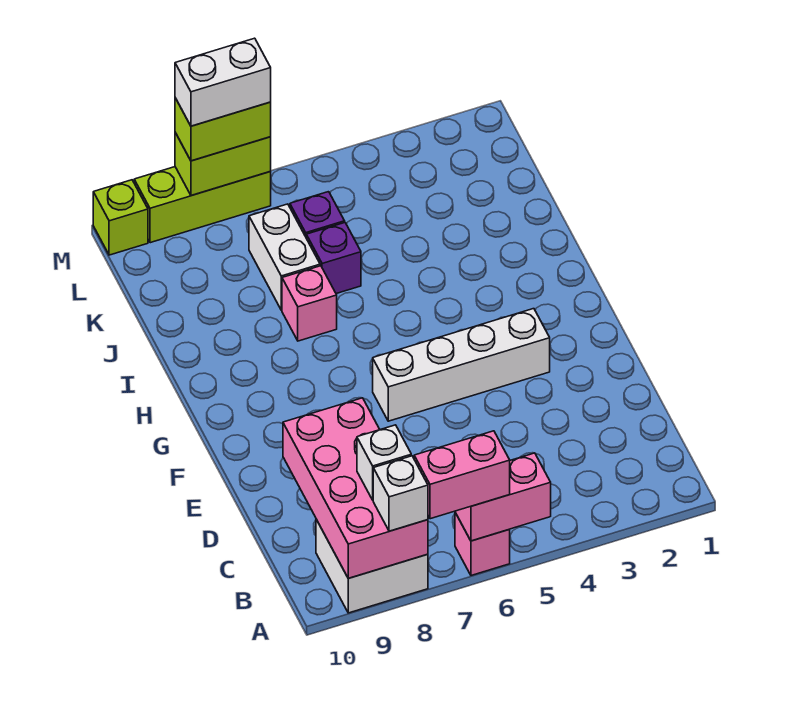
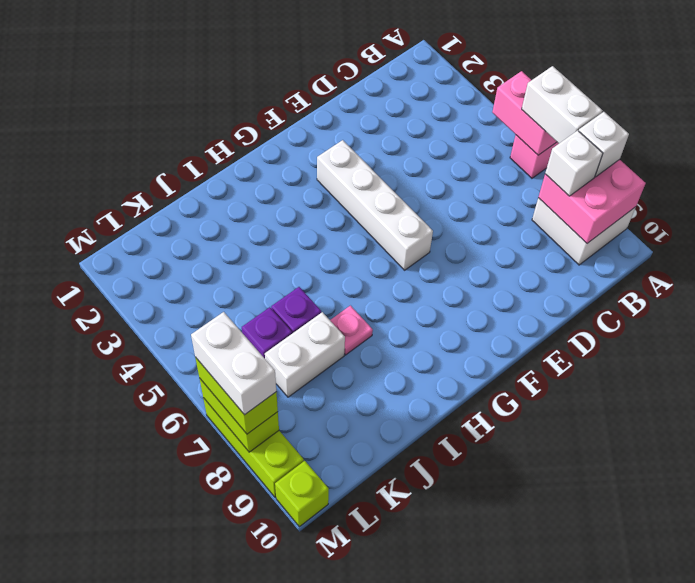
pink brick A6:A7 level 3 -> white brick A6:A7 level 3
pink brick A8:D9 level 2 -> pink brick A8:B9 level 2
pink brick I7 level 1 -> pink plate I7 level 1

